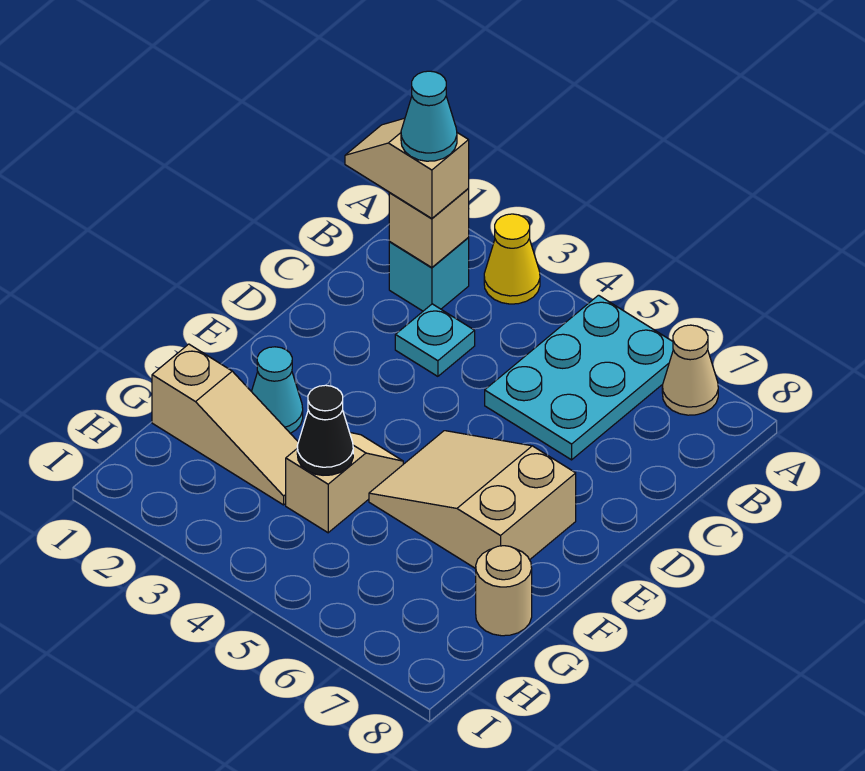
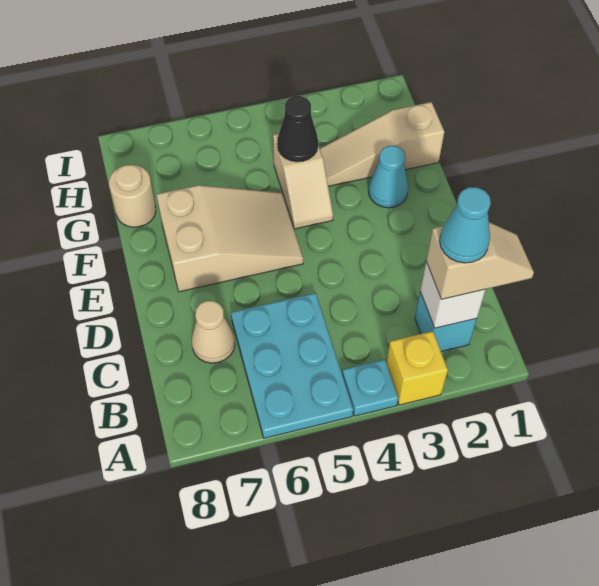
yellow cone A3 level 1 -> yellow brick A3 level 1
tan cone A7 level 1 -> tan cone C7 level 1
tan brick B2 level 2 -> white brick B2 level 2
cyan plate C3 level 1 -> cyan plate A4 level 1

